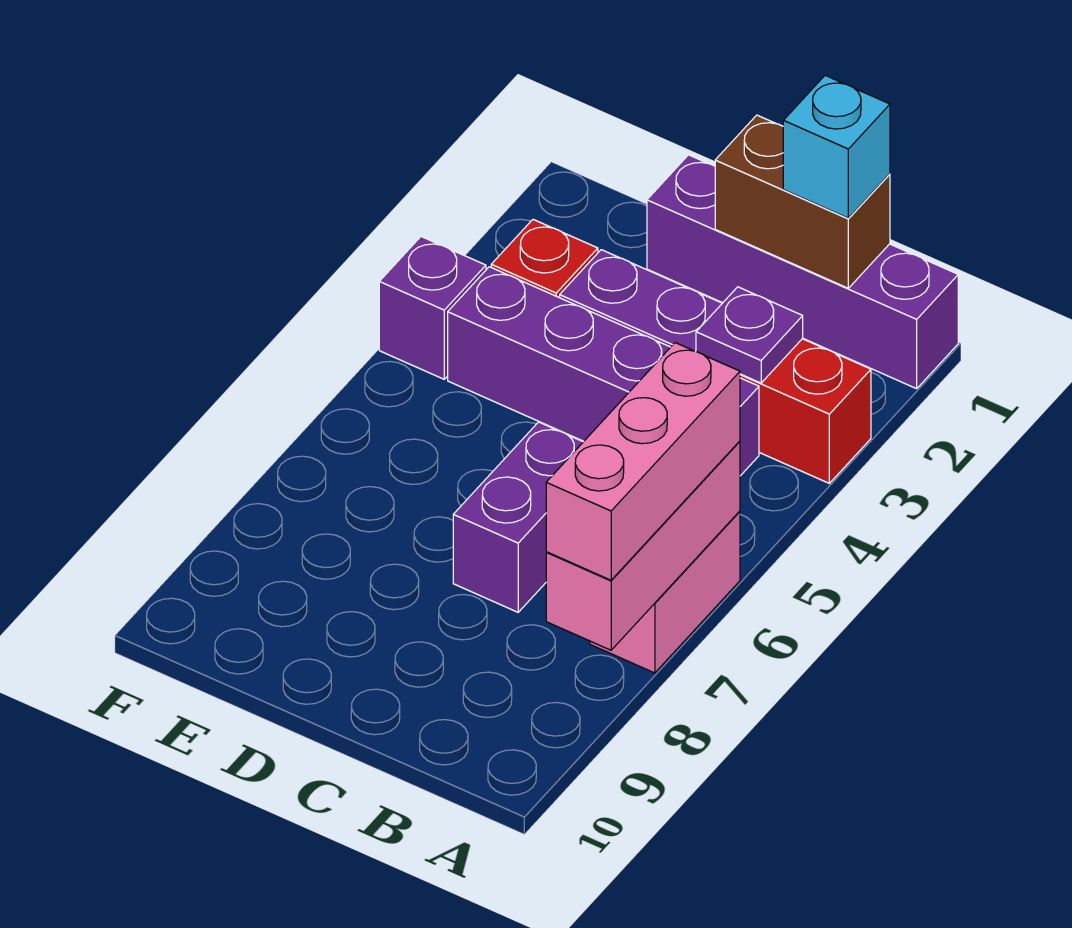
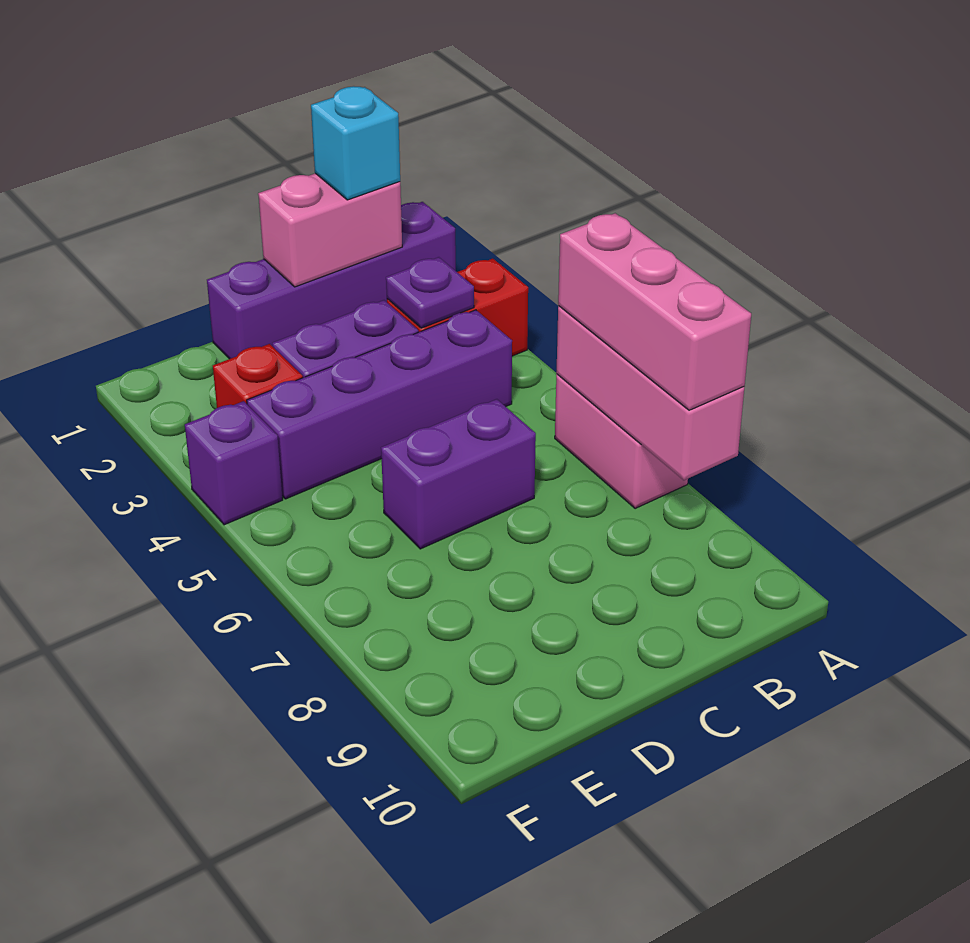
brown brick B1:C1 level 2 -> pink brick B1:C1 level 2
purple brick C6:C7 level 1 -> purple brick C6:D6 level 1

